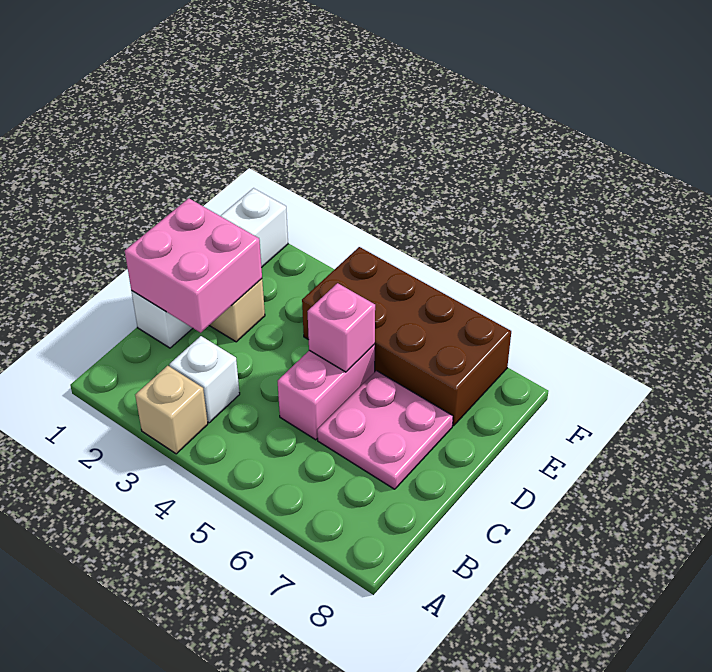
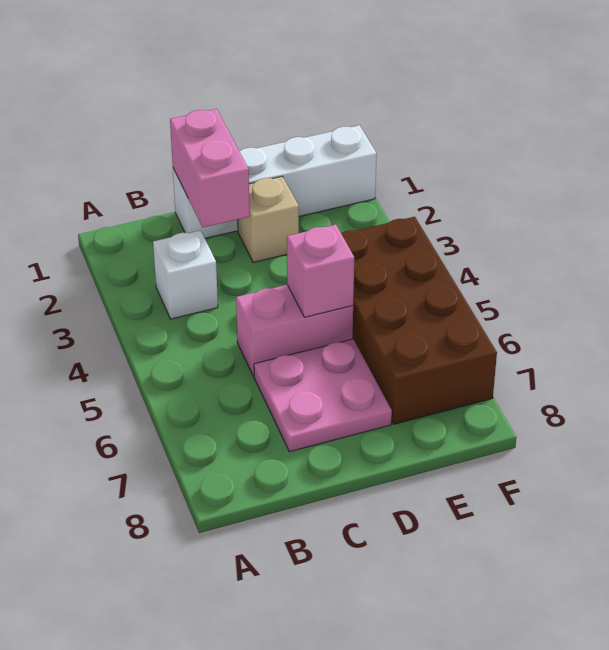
tan brick A3 level 1 -> none
pink brick C1:D2 level 2 -> pink brick C1:C2 level 2

